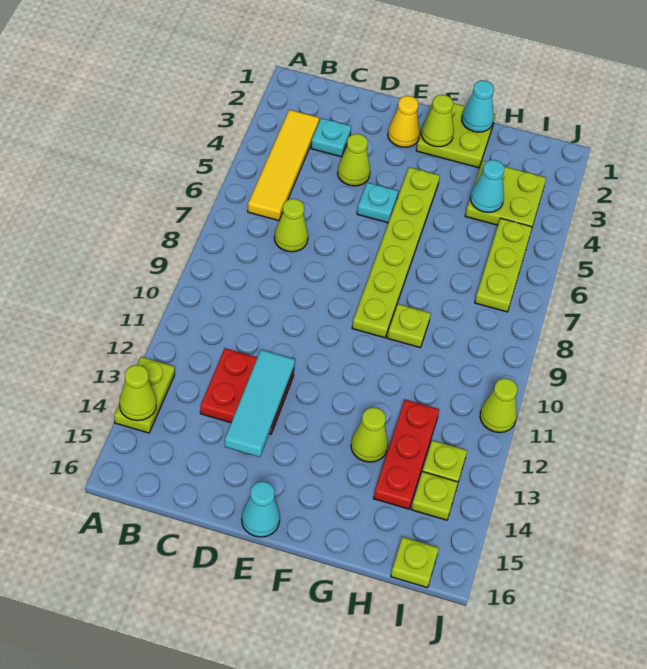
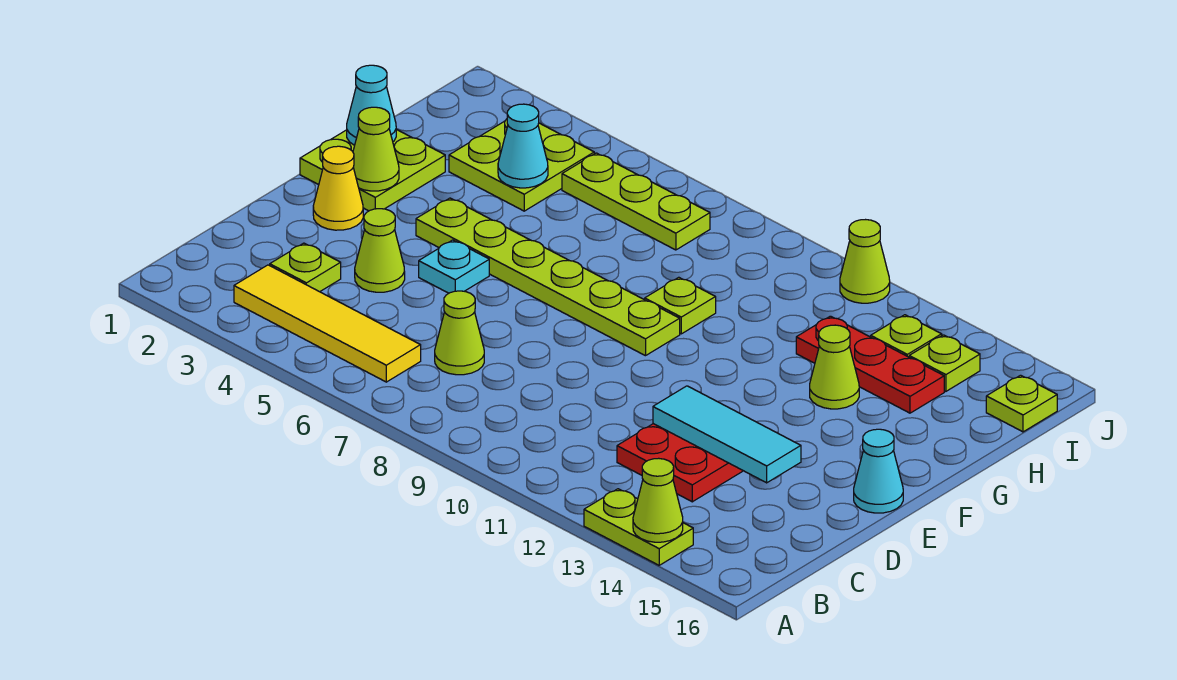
cyan plate C3 level 1 -> lime plate C3 level 1

